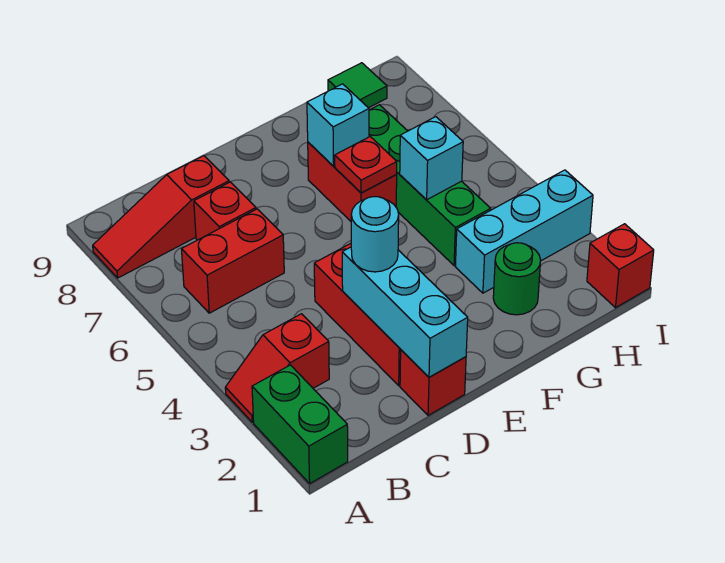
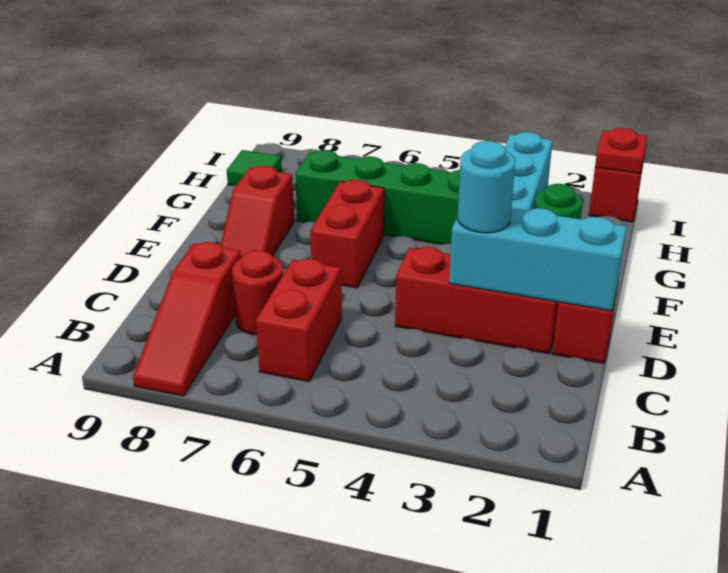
green brick A1:A2 level 1 -> none
red slope A3:B3 level 1 top B -> red slope E8:F8 level 1 top F
red brick C7 level 1 -> red round brick C7 level 1
red brick F6:F7 level 1 -> red brick E6:F6 level 1
red plate F6 level 2 -> red plate I1 level 2
cyan brick F7 level 2 -> none
cyan brick G5 level 2 -> none

